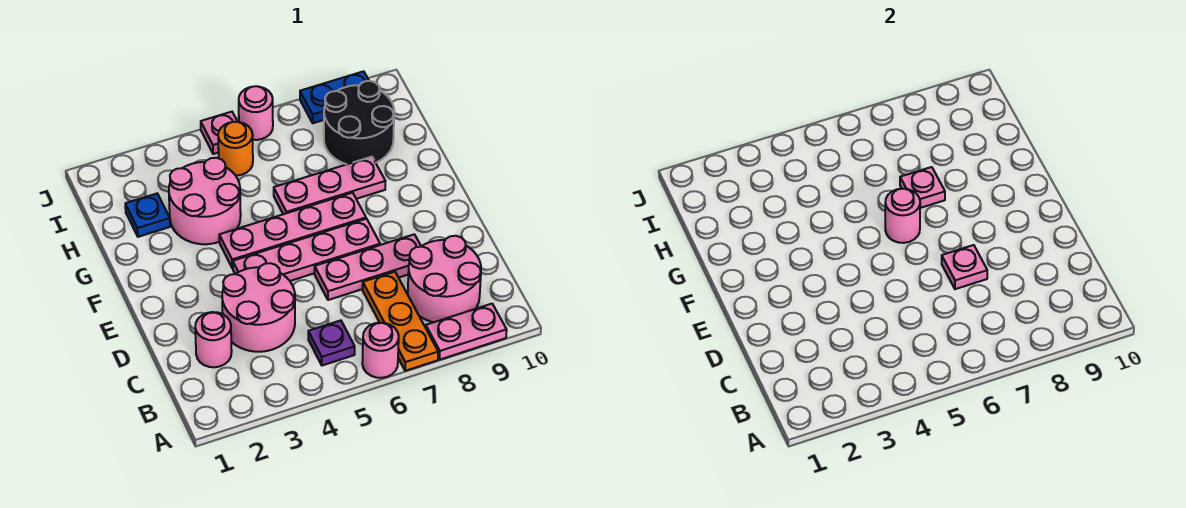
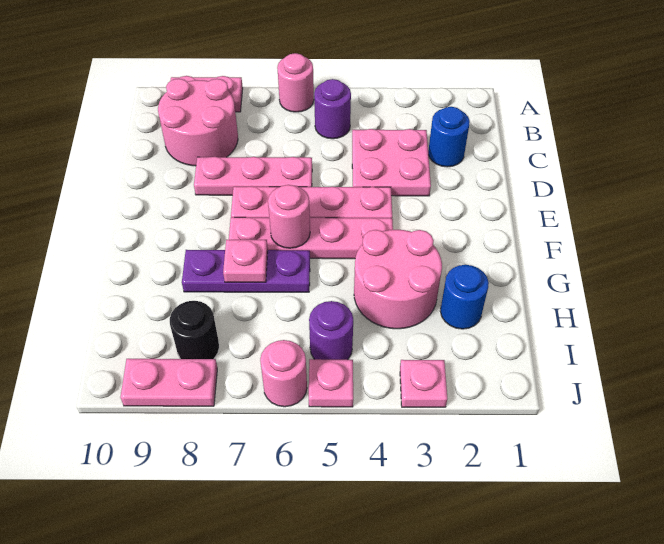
orange plate A7:C7 level 1 -> none
purple plate B5 level 1 -> purple round brick B5 level 1
pink round brick C2 level 1 -> blue round brick C2 level 1
pink round brick C3:D4 level 1 -> pink plate C3:D4 level 1
pink plate D7 level 2 -> pink plate J3 level 1
pink plate G6:G8 level 1 -> purple plate G6:G8 level 1
blue plate H2 level 1 -> blue round brick H2 level 1
black round brick H8:I9 level 1 -> black round brick I8 level 1
orange round brick I5 level 1 -> purple round brick I5 level 1
blue plate J8:J9 level 1 -> pink plate J8:J9 level 1

